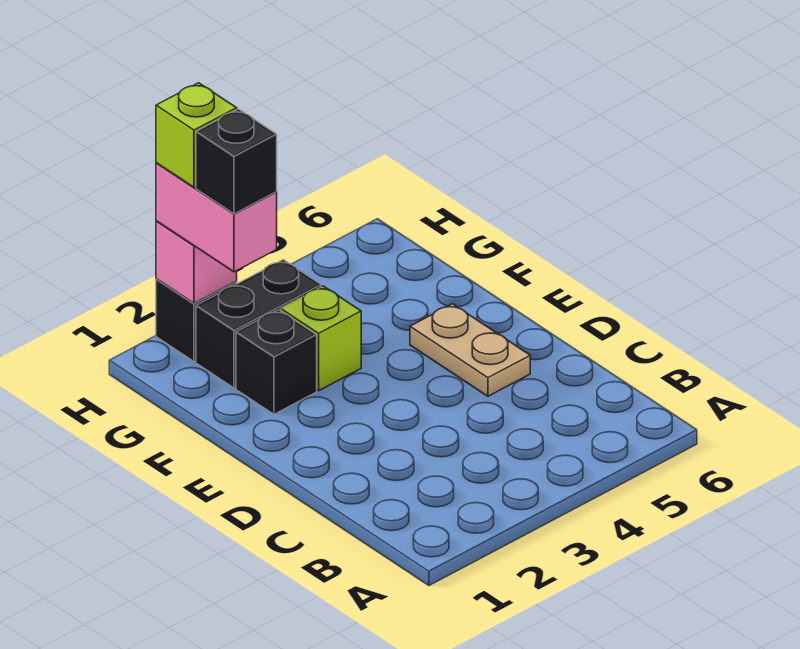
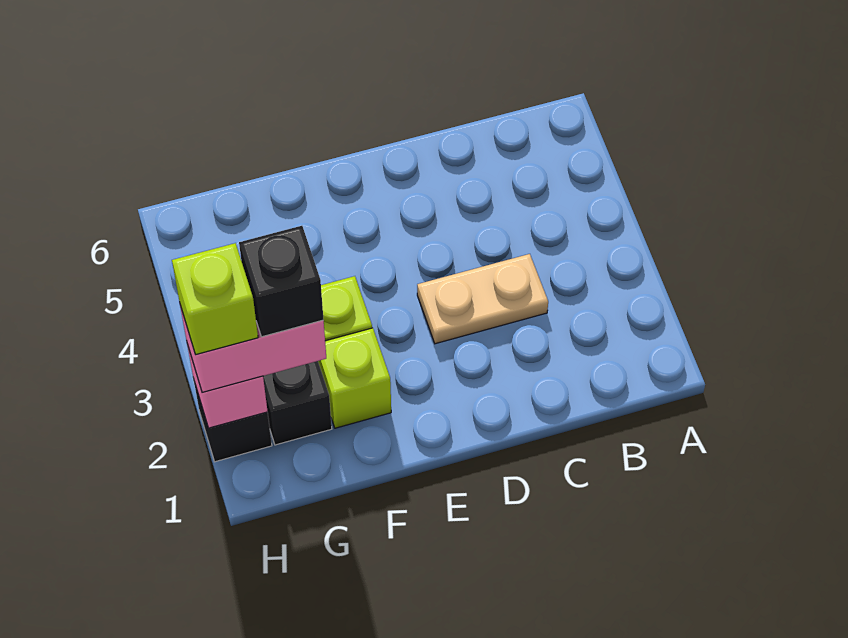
tan plate D5:E5 level 1 -> tan plate C3:D3 level 1
black brick F2 level 1 -> lime brick F2 level 1

